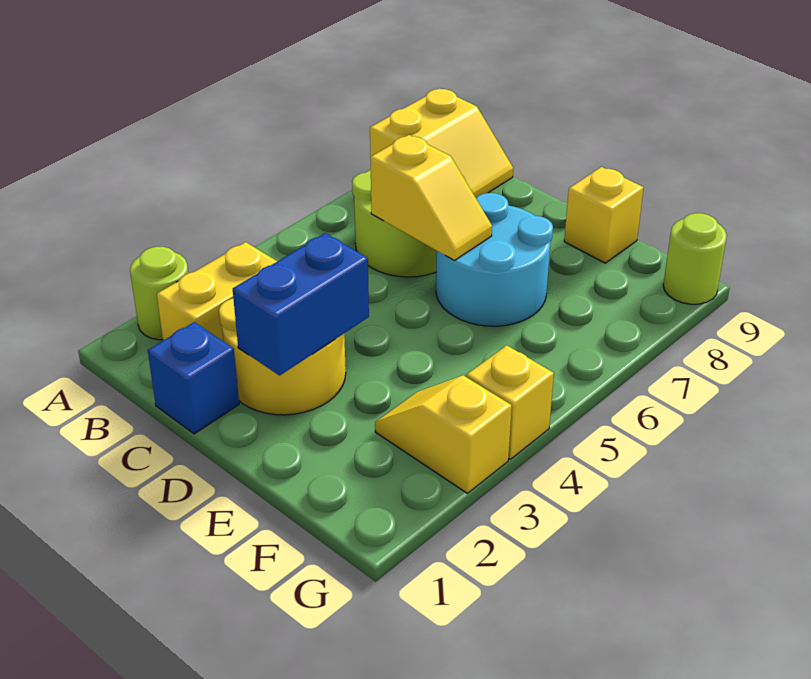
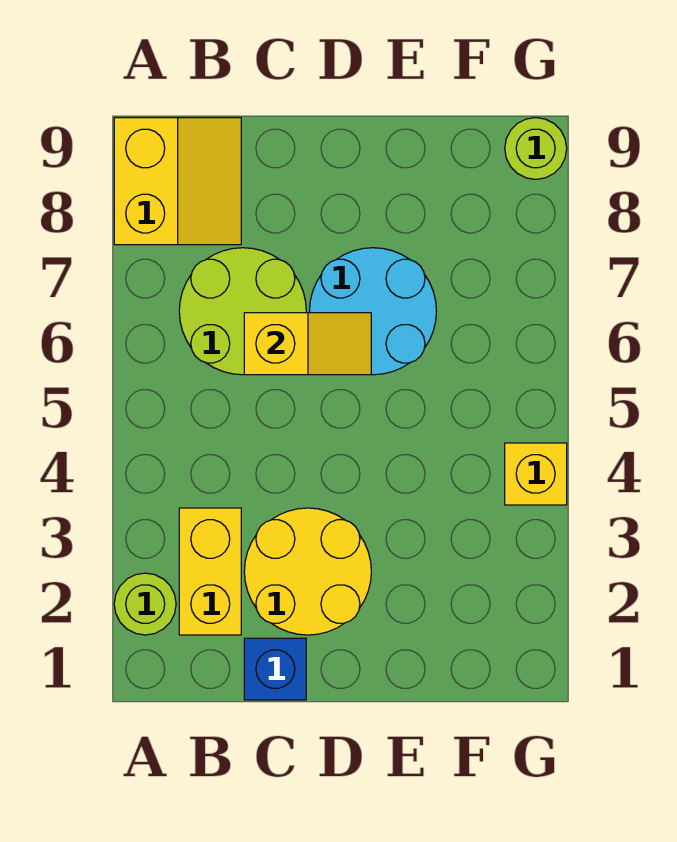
blue brick D2:D3 level 2 -> none
yellow brick E9 level 1 -> none
yellow slope F3:G3 level 1 top G -> none

